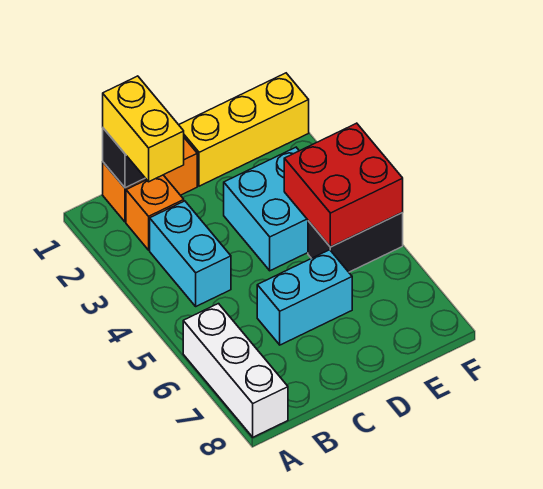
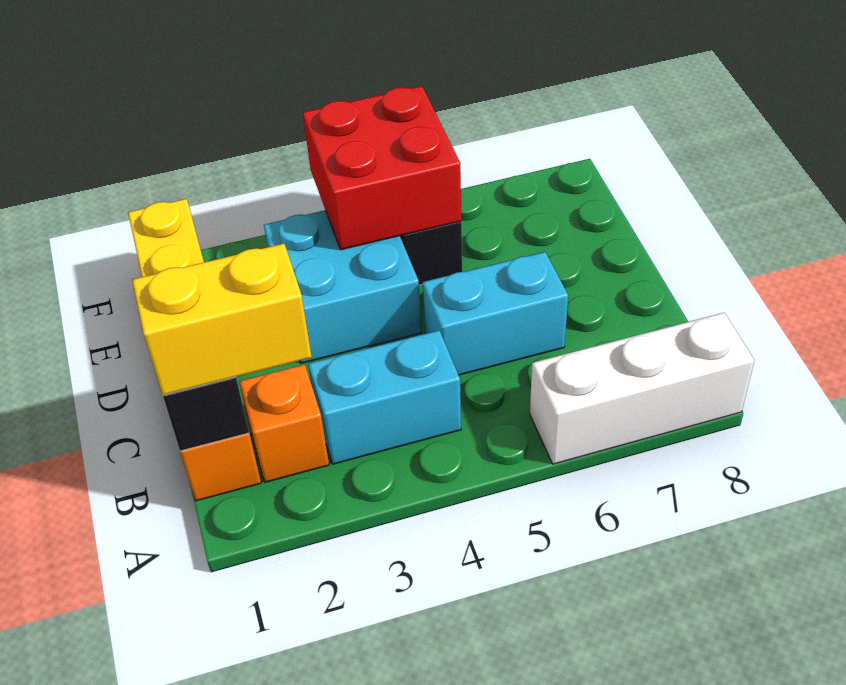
cyan brick C6:D6 level 1 -> cyan brick C5:C6 level 1

